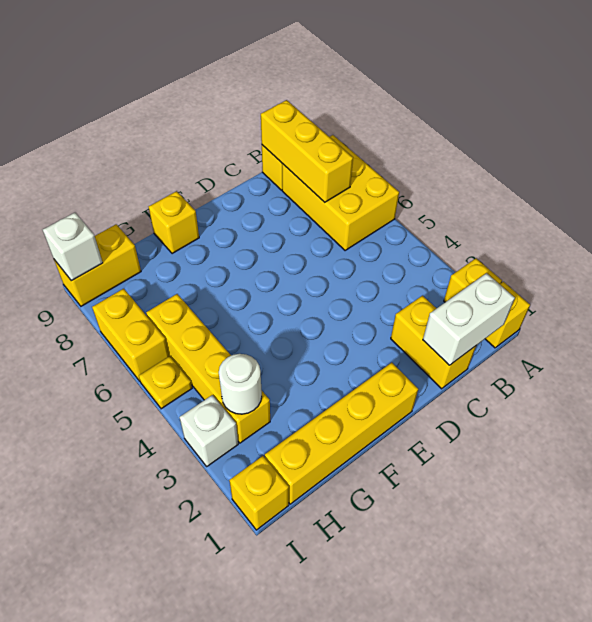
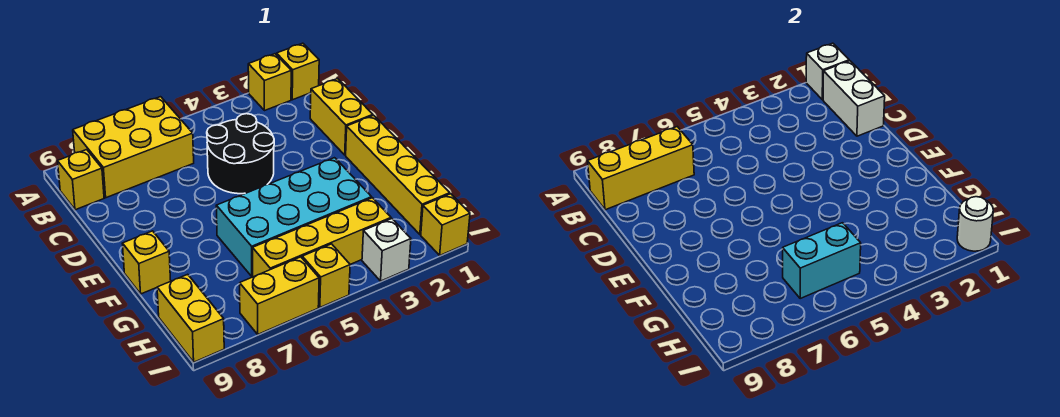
yellow brick C1:C2 level 1 -> yellow brick C1:D1 level 1
none -> black round brick C4:D5 level 1
none -> cyan brick F3:G6 level 1
white round brick H3 level 2 -> white round brick I1 level 2
none -> cyan brick H5:H6 level 2
yellow plate I5 level 1 -> yellow brick I5 level 1
white brick I9 level 2 -> white brick A1 level 2

